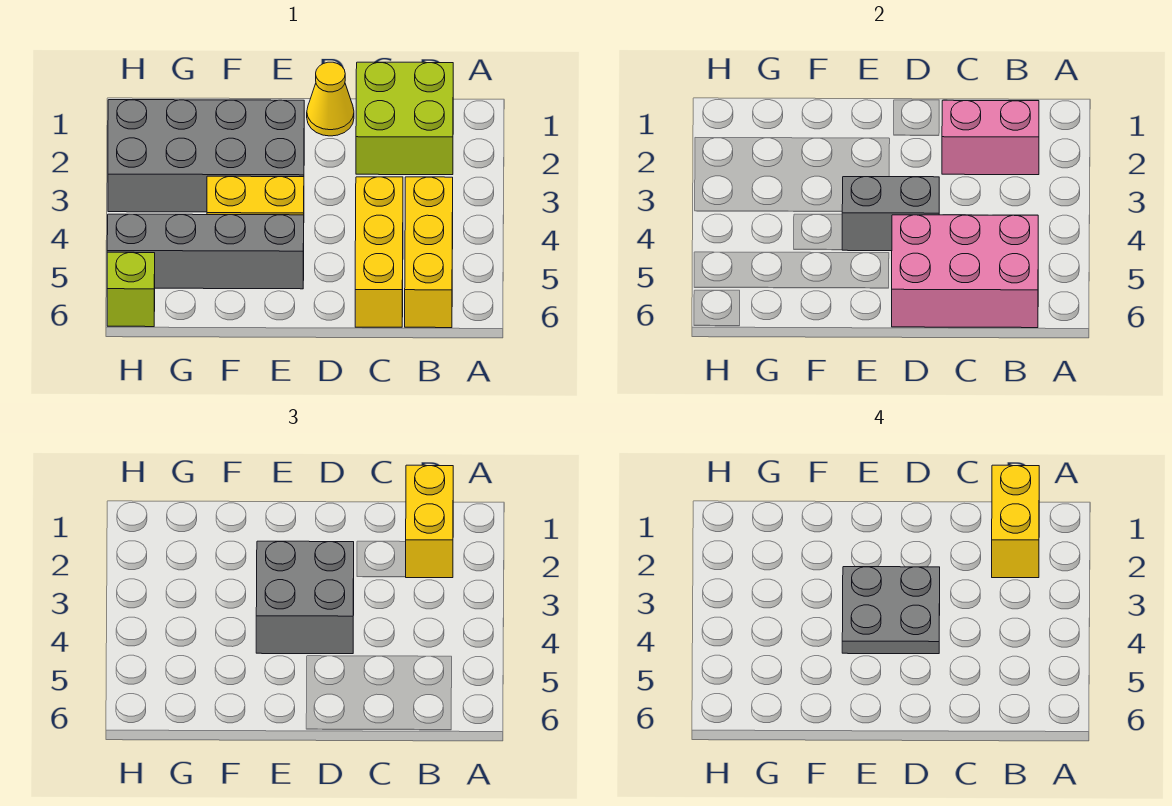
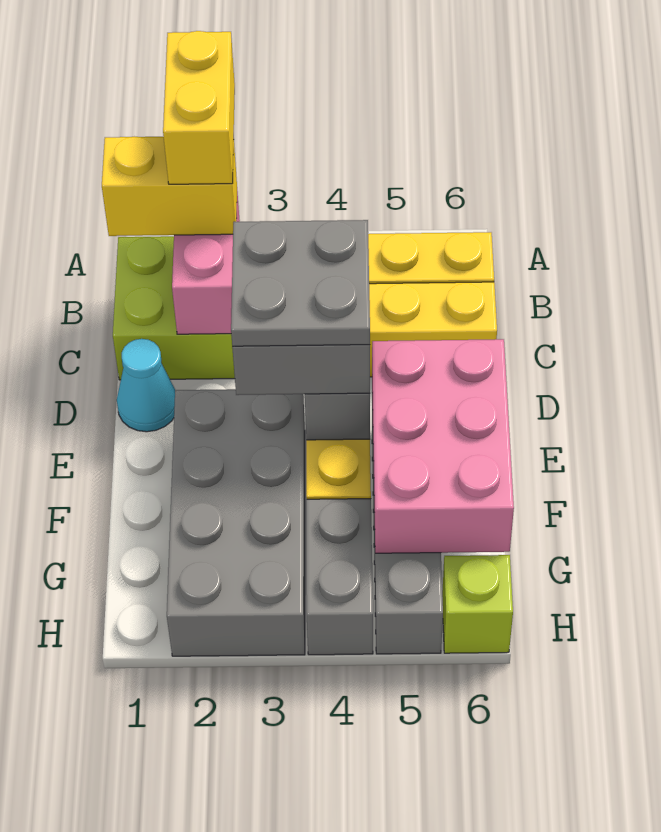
yellow brick B1:B2 level 4 -> yellow brick A2:B2 level 4
pink brick B5:D6 level 2 -> pink brick E5:G6 level 2
yellow cone D1 level 1 -> cyan cone D1 level 1
none -> grey brick G4:H4 level 1

